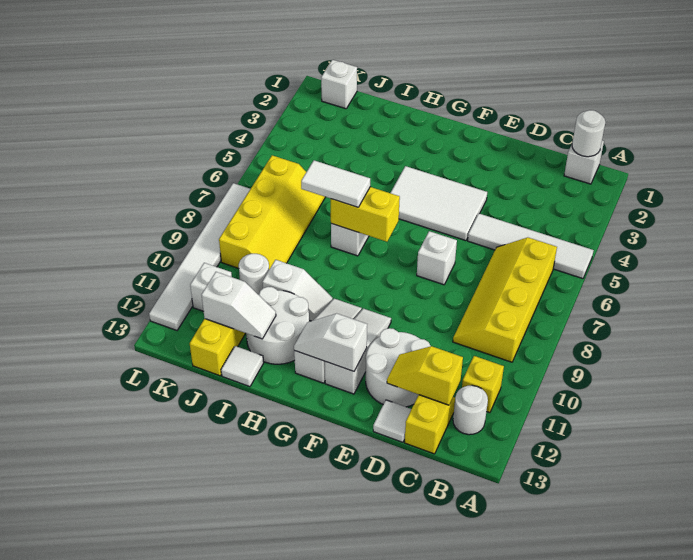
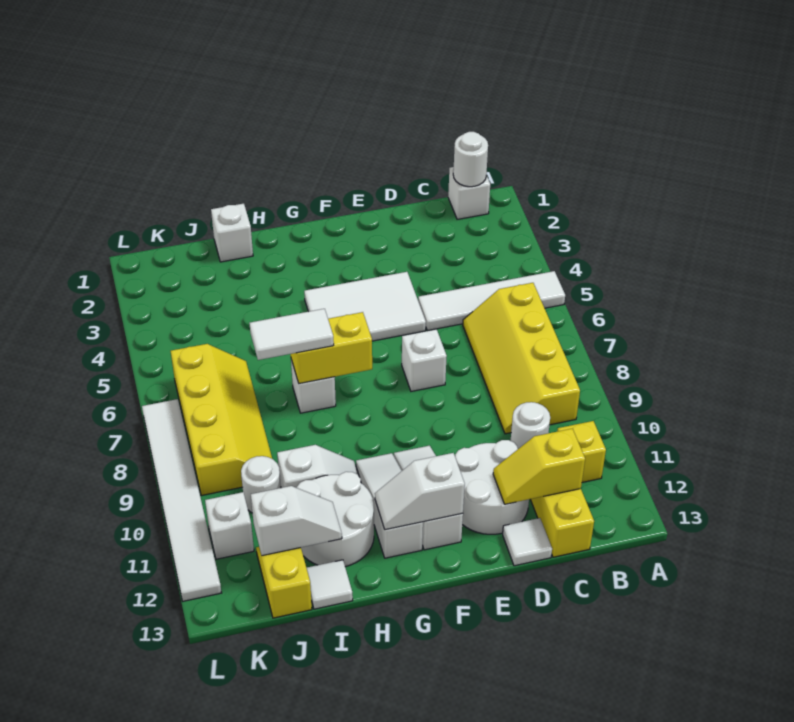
white round brick B12 level 1 -> white round brick C10 level 1
white brick K1 level 1 -> white brick I1 level 1

